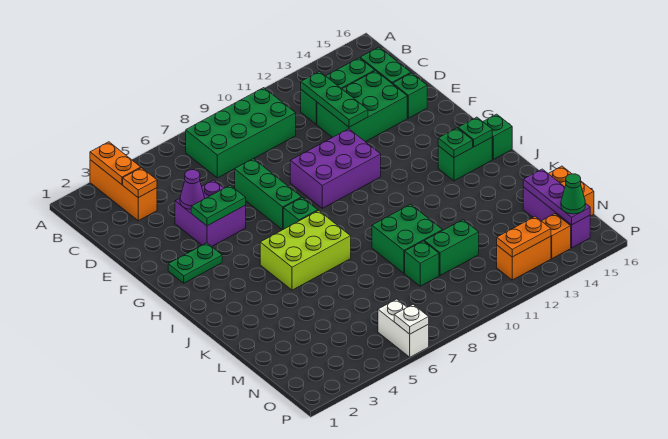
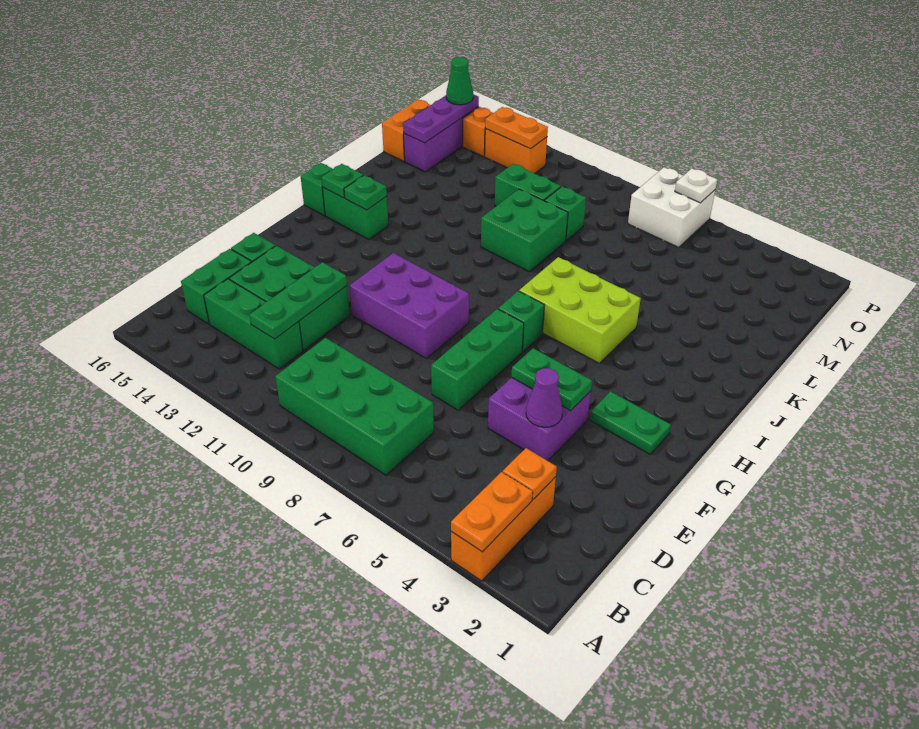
white brick O6:P6 level 1 -> white brick O6:P7 level 1

